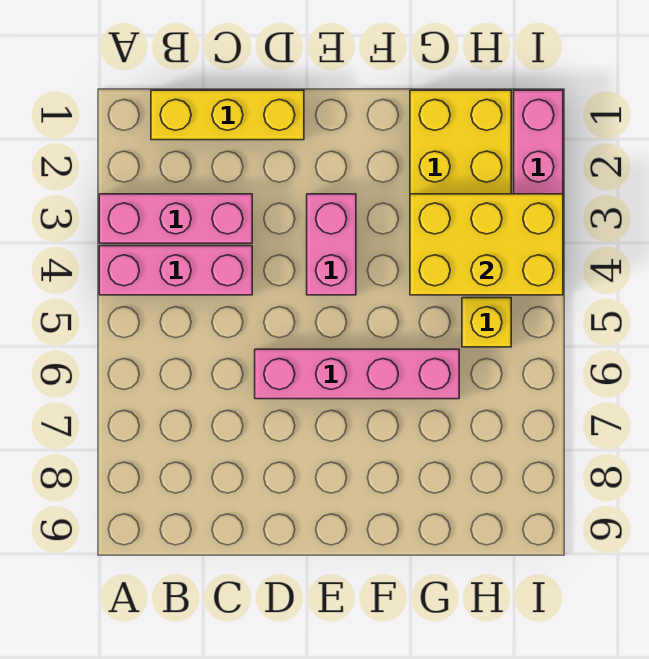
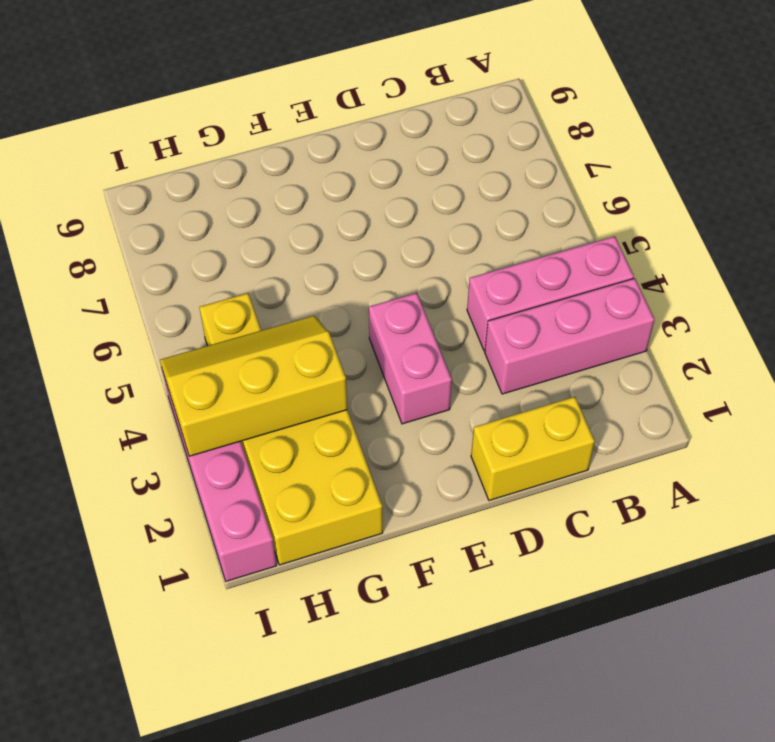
yellow brick B1:D1 level 1 -> yellow brick C1:D1 level 1
pink brick D6:G6 level 1 -> none
yellow brick G3:I4 level 2 -> yellow slope G3:I4 level 2 top 3

